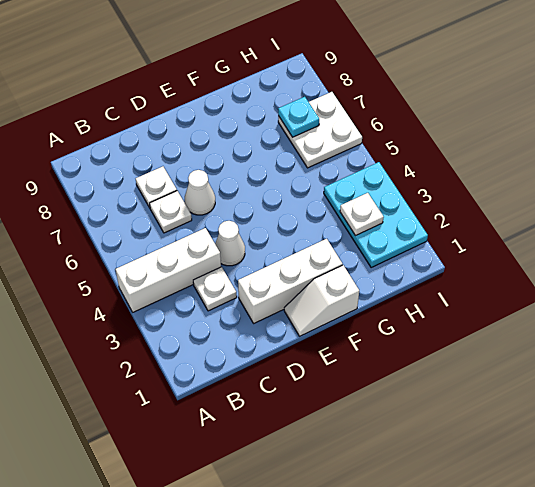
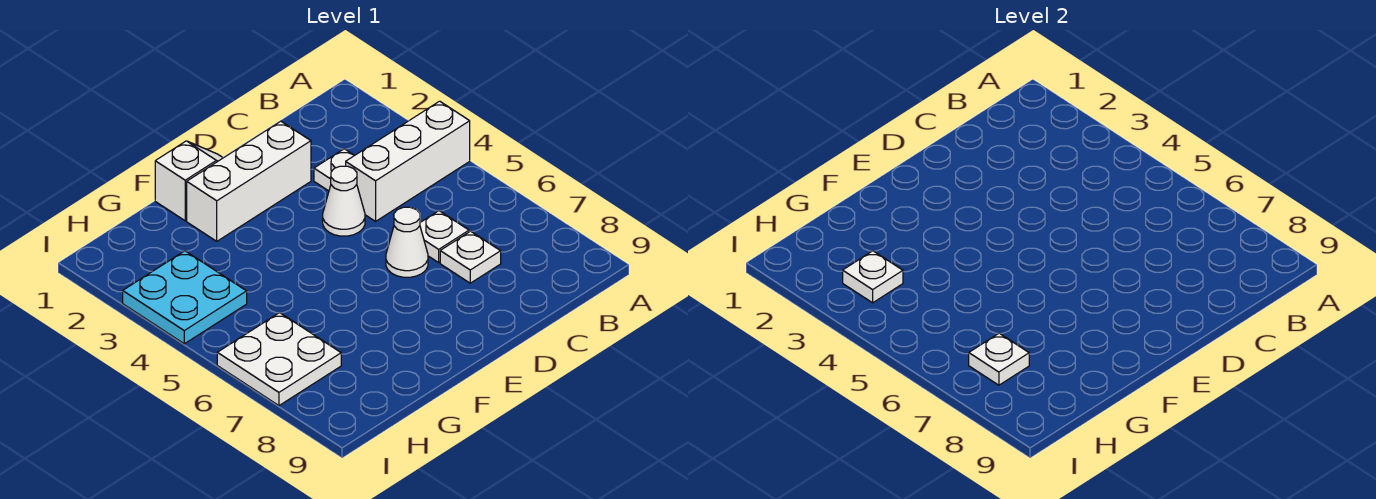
cyan plate H2:I4 level 1 -> cyan plate H3:I4 level 1
cyan plate H7 level 2 -> white plate H7 level 2

